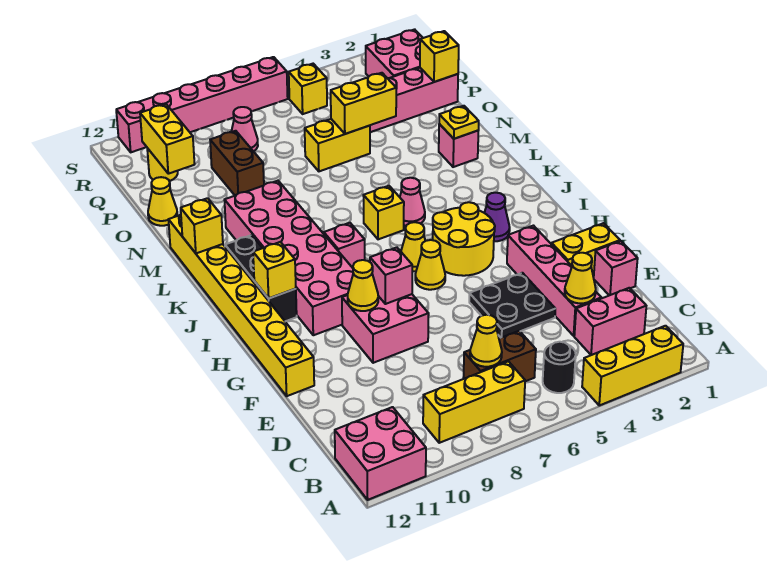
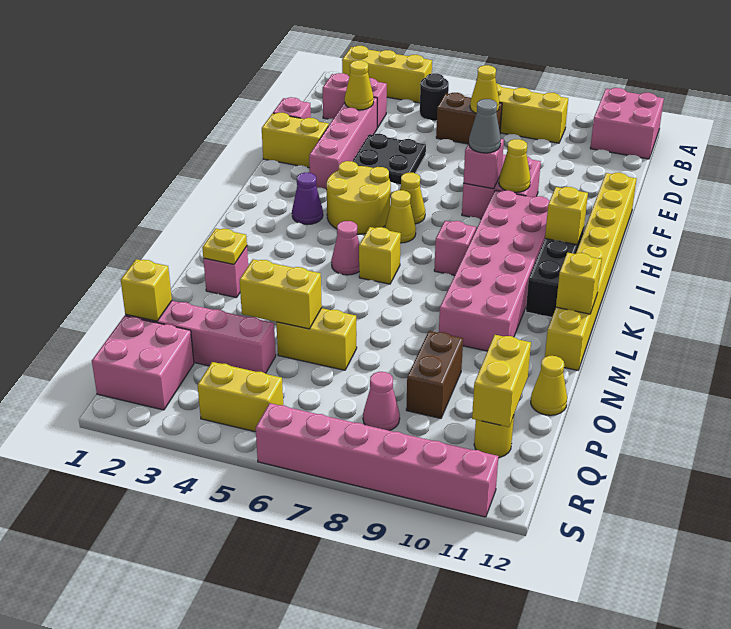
none -> grey cone G8 level 3
yellow brick R5 level 1 -> yellow brick R4:R5 level 1

